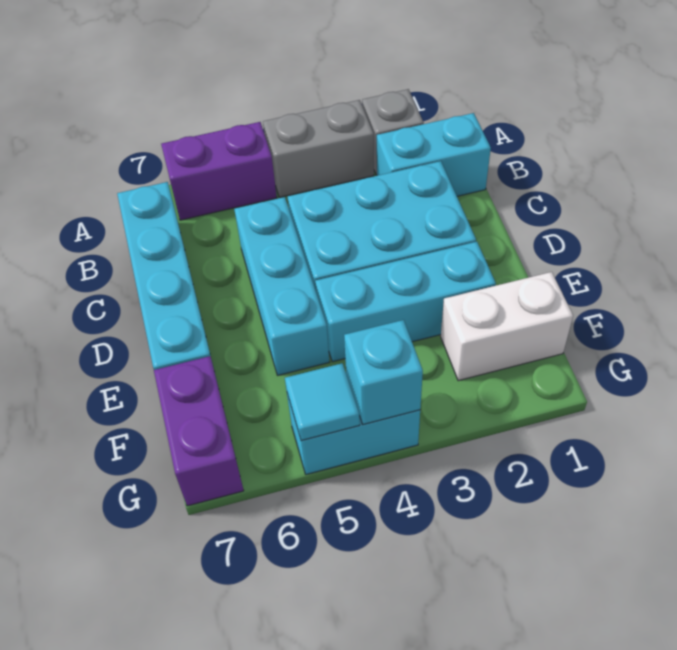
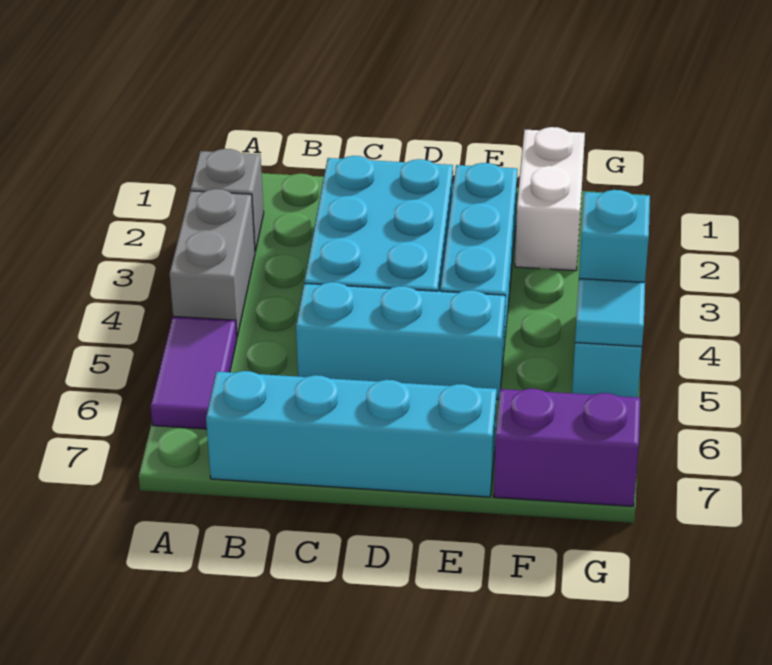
purple brick A5:A6 level 1 -> purple tile A5:A6 level 1
cyan brick B1:B2 level 1 -> none

